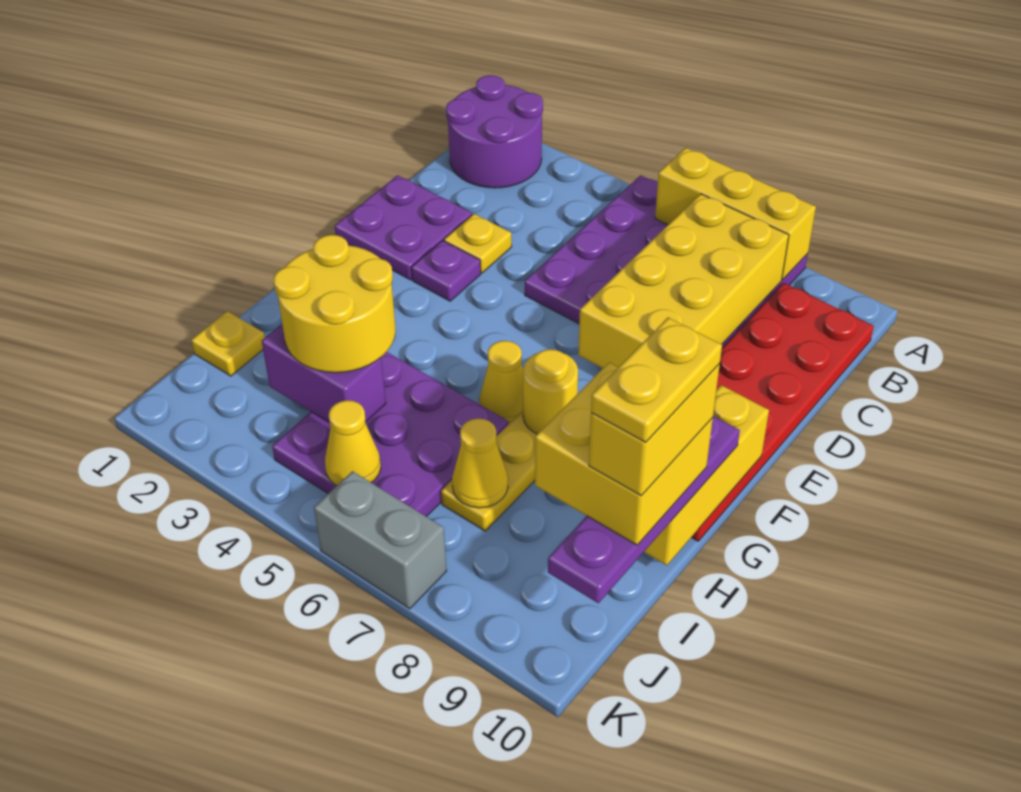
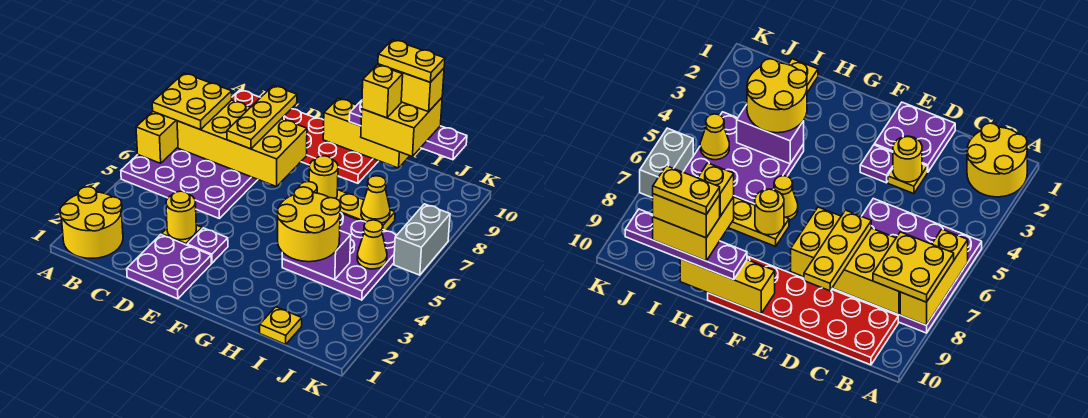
purple round brick A1:B2 level 1 -> yellow round brick A1:B2 level 1
none -> yellow plate A7:B8 level 3
none -> yellow round brick D3 level 2
none -> yellow plate D7:D9 level 3
none -> yellow brick H9 level 5
purple brick I3:I4 level 2 -> purple brick H4:I4 level 2

